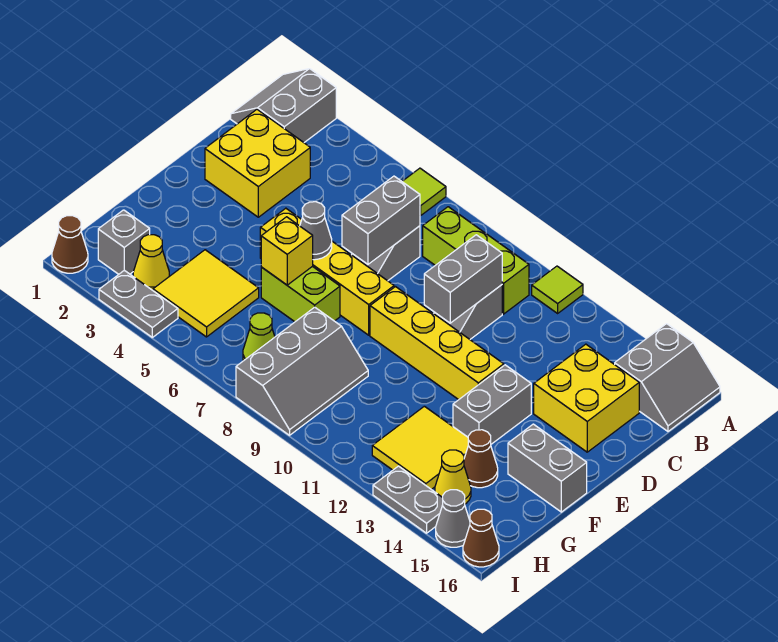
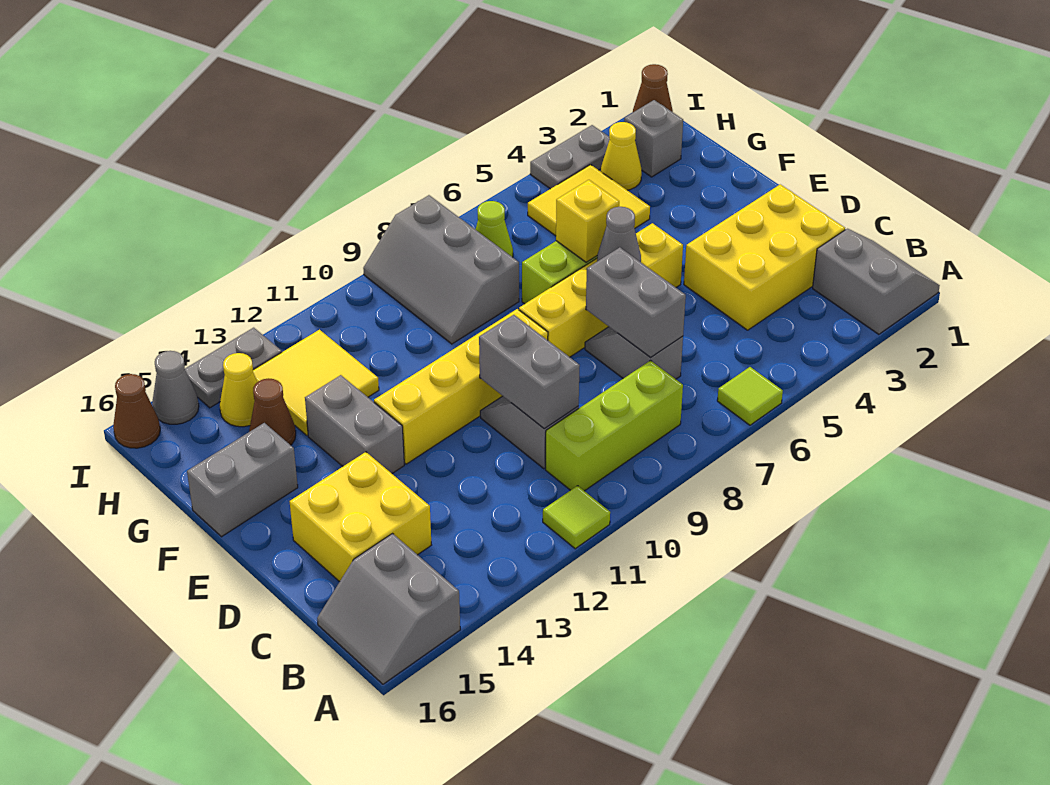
yellow brick C2:D3 level 1 -> yellow brick C2:D4 level 1

